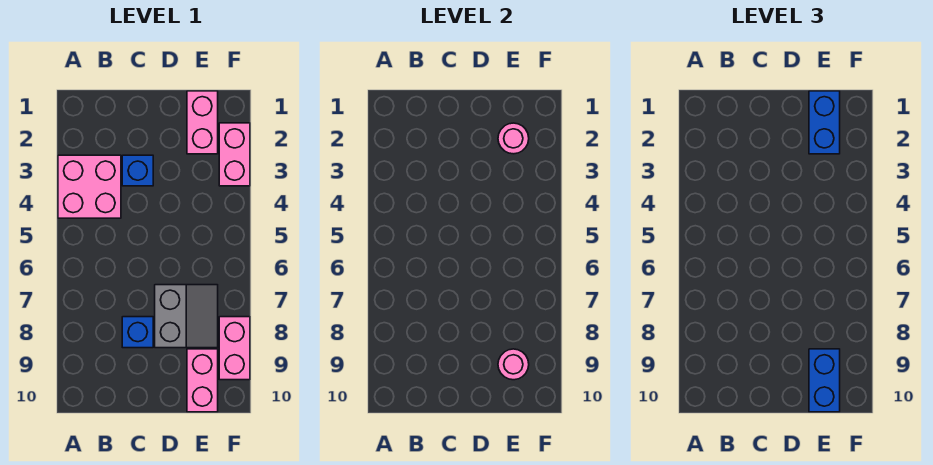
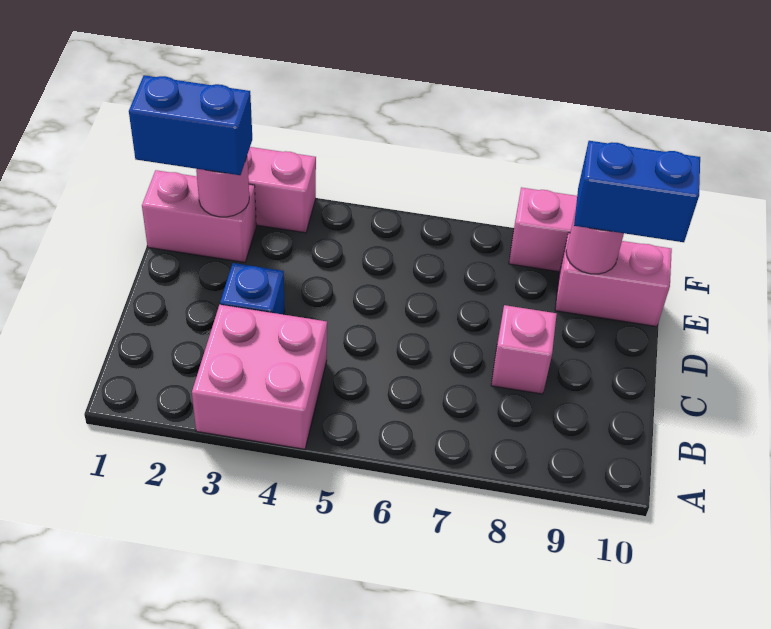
blue brick C8 level 1 -> pink brick C8 level 1
grey slope D7:E8 level 1 top D -> none

